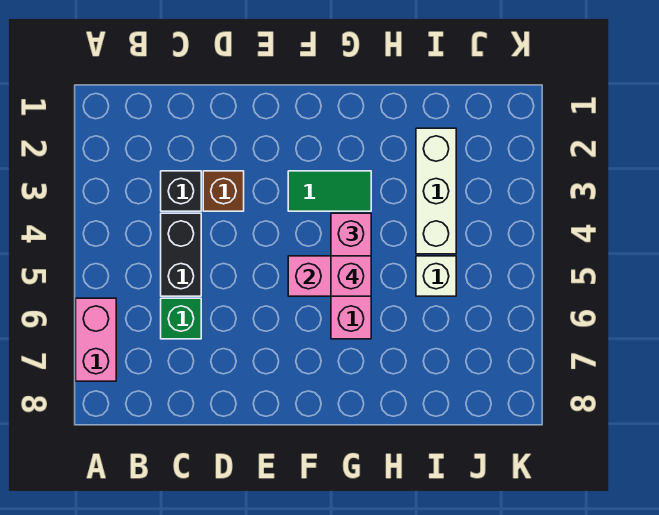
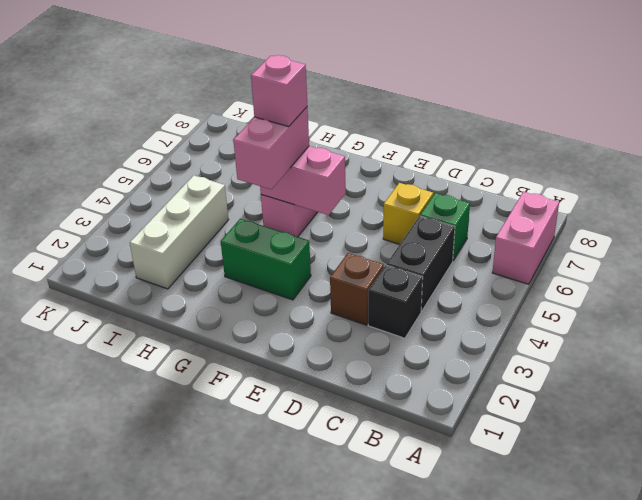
none -> yellow brick D6 level 1
green tile F3:G3 level 1 -> green brick F3:G3 level 1
white brick I5 level 1 -> none

